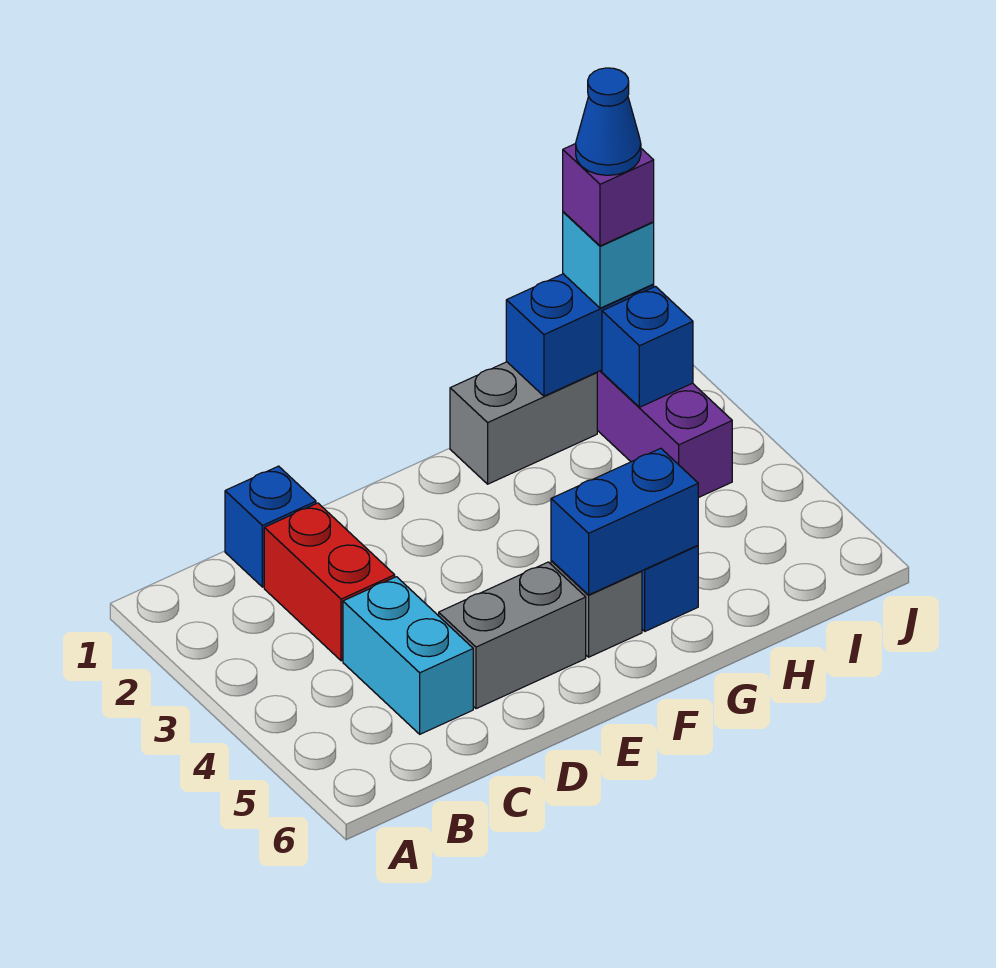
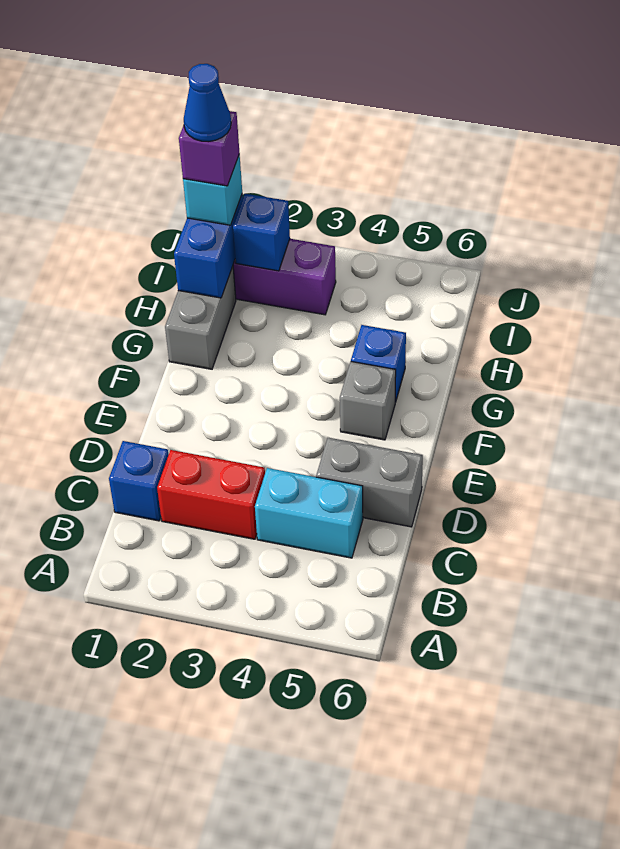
grey brick D5:E5 level 1 -> grey brick D5:D6 level 1
blue brick F5:G5 level 2 -> none

